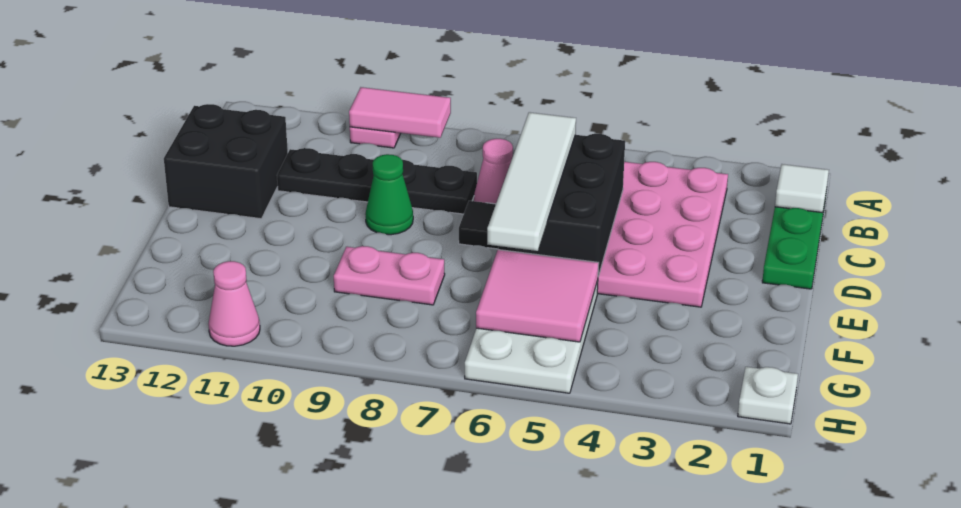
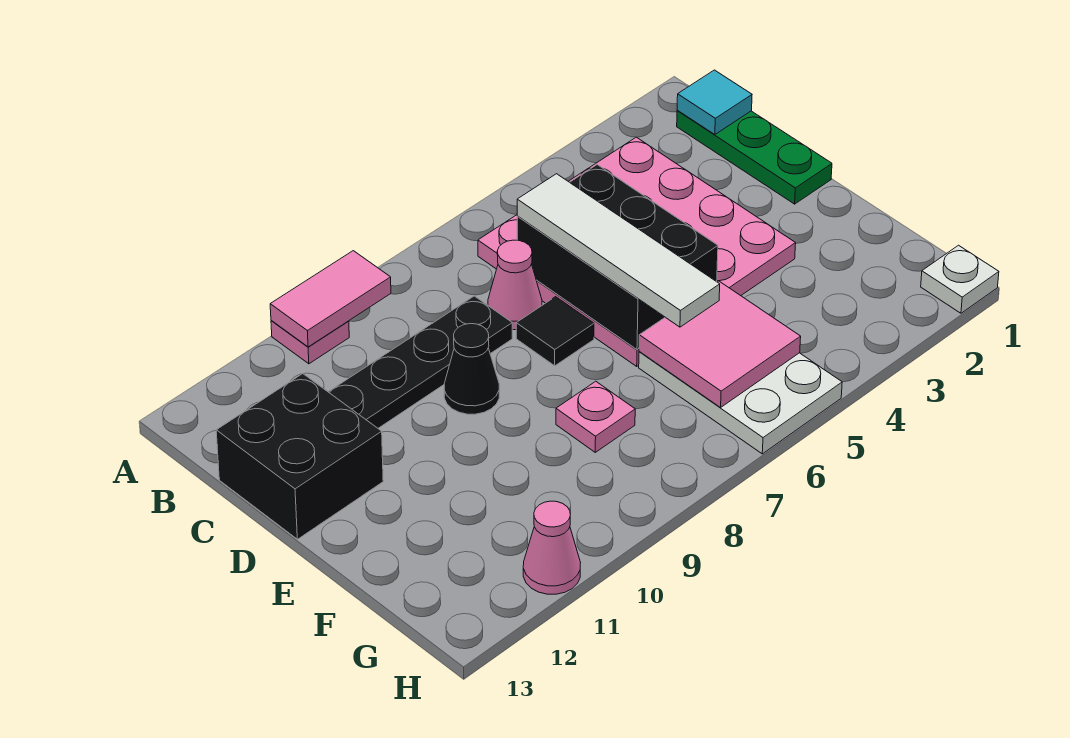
white tile B1 level 2 -> cyan tile B1 level 2
green cone D9 level 1 -> black cone D9 level 1
pink plate F8:F9 level 1 -> pink plate F8 level 1

